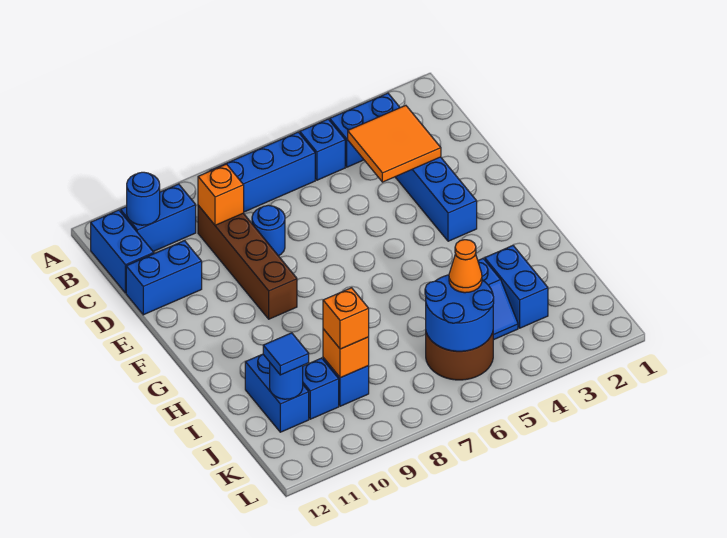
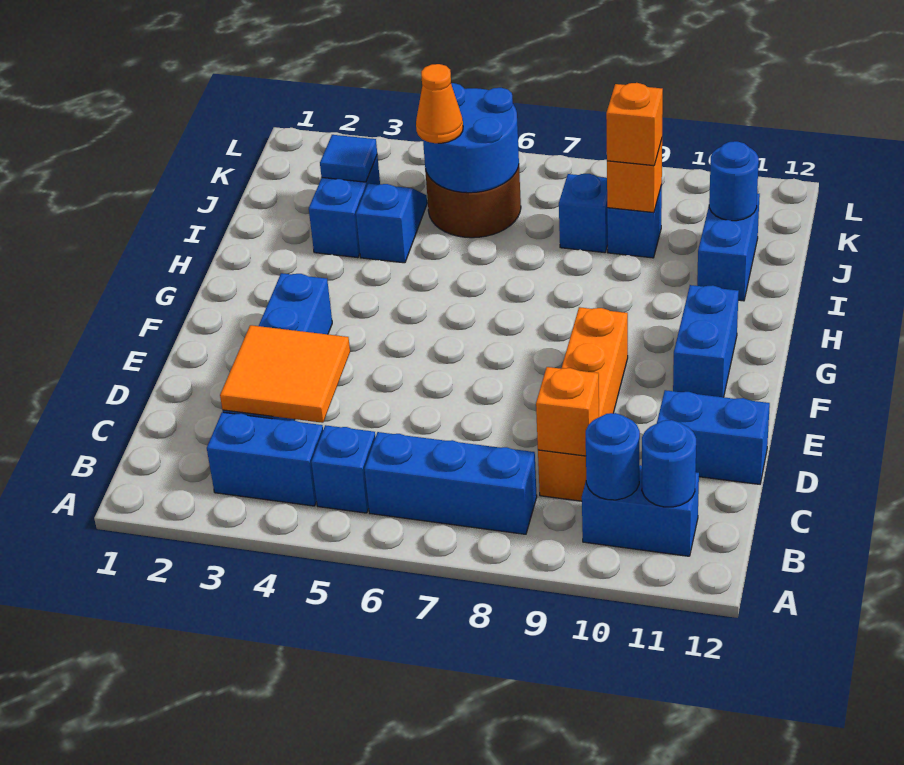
blue brick B12:C12 level 1 -> blue brick F11:G11 level 1
brown brick C9:F9 level 1 -> orange brick C9:F9 level 1
blue round brick D8 level 1 -> blue round brick B10 level 2
blue brick J10 level 1 -> blue brick J8 level 1
blue tile J11 level 3 -> blue tile J3 level 2

